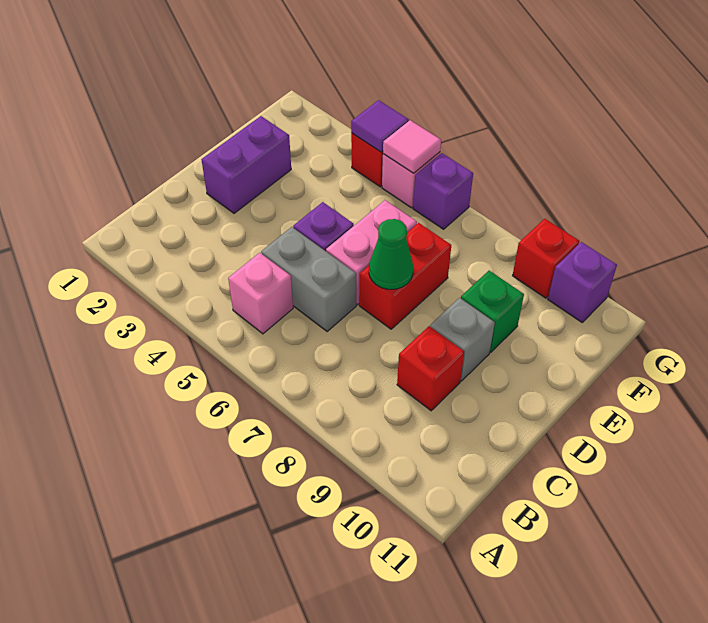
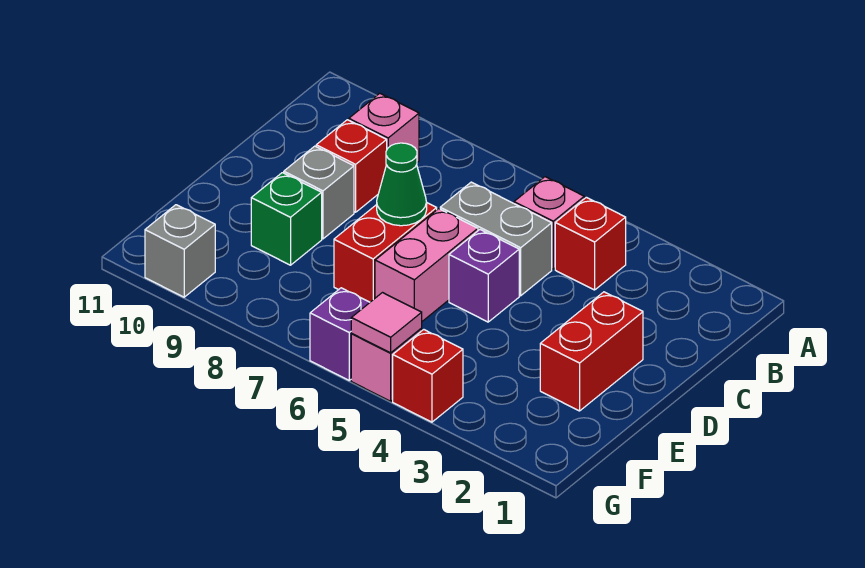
none -> pink brick B9 level 1
purple brick D2:E2 level 1 -> red brick D2:E2 level 1
purple tile G4 level 2 -> none
red brick G9 level 1 -> red brick B4 level 1
purple brick G10 level 1 -> grey brick G10 level 1

